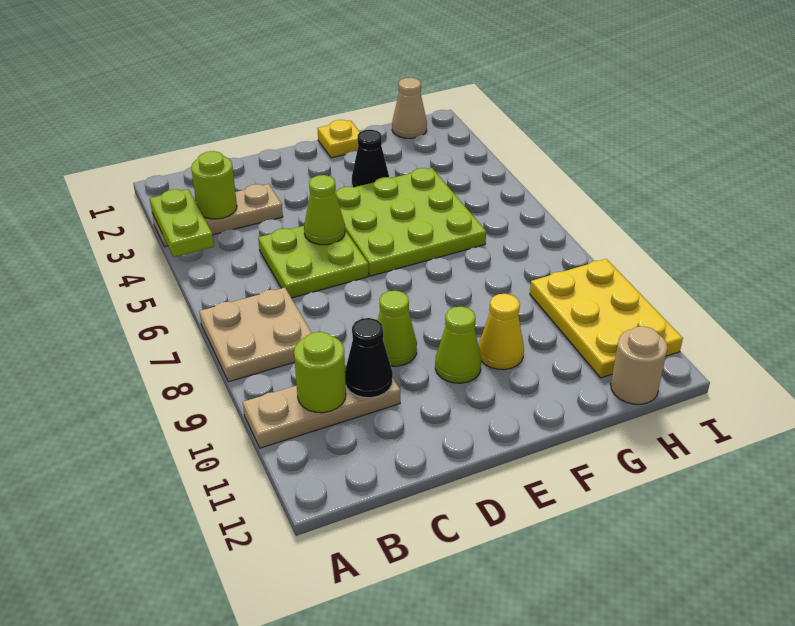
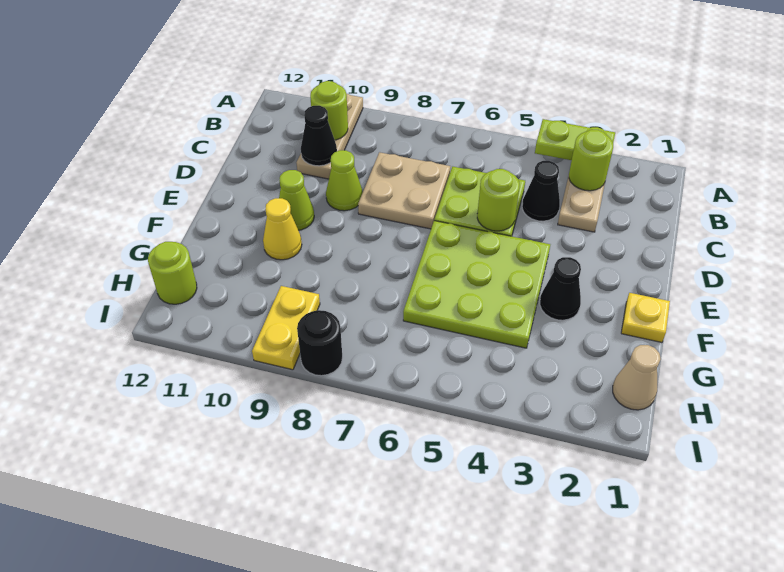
tan plate A7:B8 level 1 -> tan plate C7:D8 level 1
none -> black cone C4 level 1
lime cone D5 level 2 -> lime round brick D5 level 2
yellow plate H9:I11 level 1 -> yellow plate H9:I9 level 1
tan round brick H12 level 1 -> lime round brick H12 level 1
none -> black round brick I8 level 1

